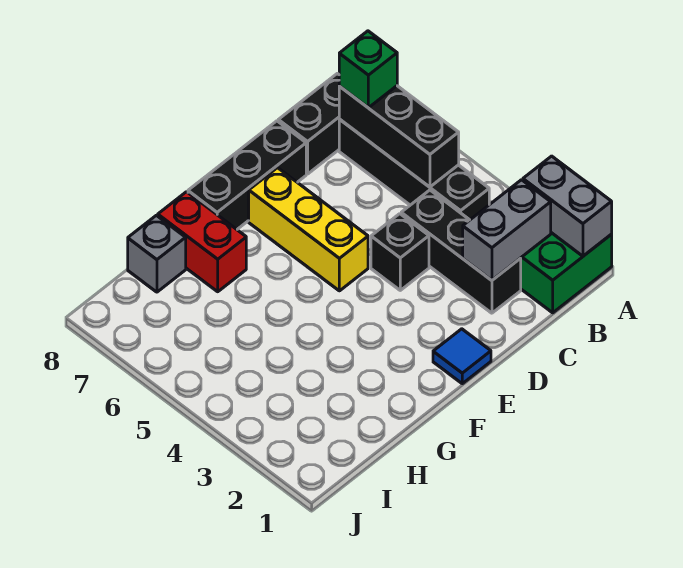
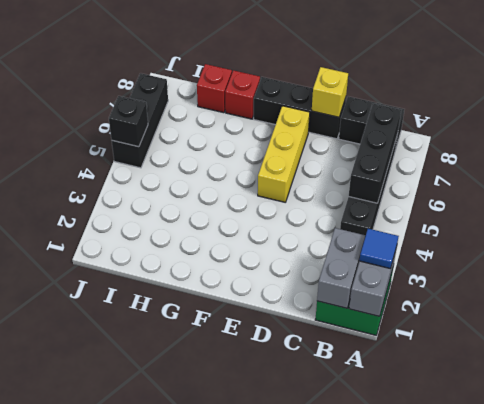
grey brick B2:C2 level 2 -> grey brick B1:B2 level 2
green brick B7 level 3 -> none
black brick C2:C4 level 1 -> black brick J5:J7 level 1
black brick D4 level 1 -> black brick J5 level 2
none -> yellow brick D8 level 2
blue tile E1 level 1 -> blue tile A2 level 3
red brick G7:G8 level 1 -> red brick G8 level 1
grey brick H8 level 1 -> red brick H8 level 1

